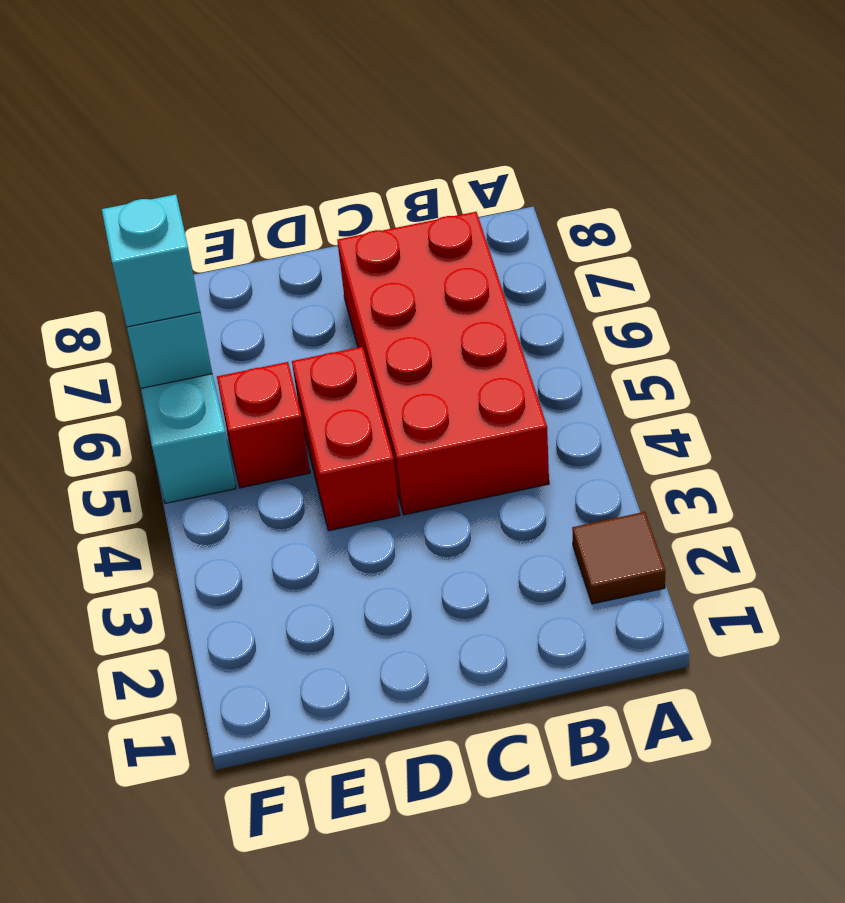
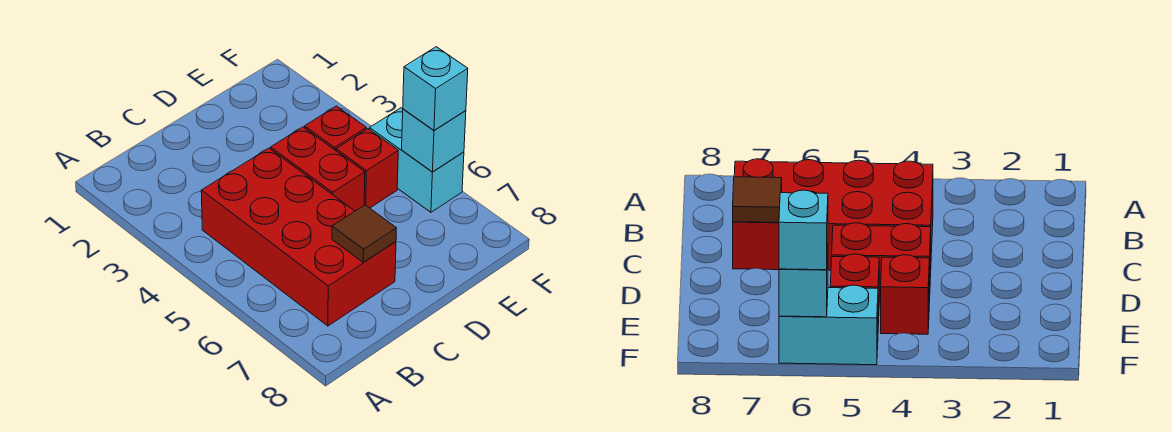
brown tile A2 level 1 -> brown tile C7 level 2
none -> red brick E4 level 1

